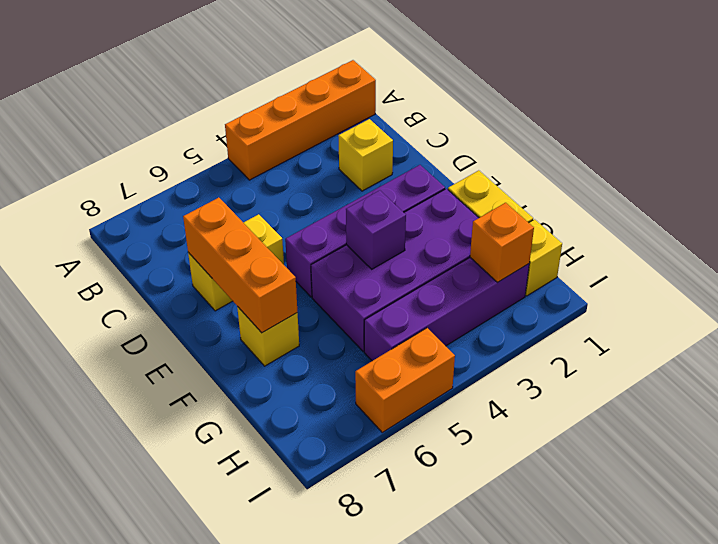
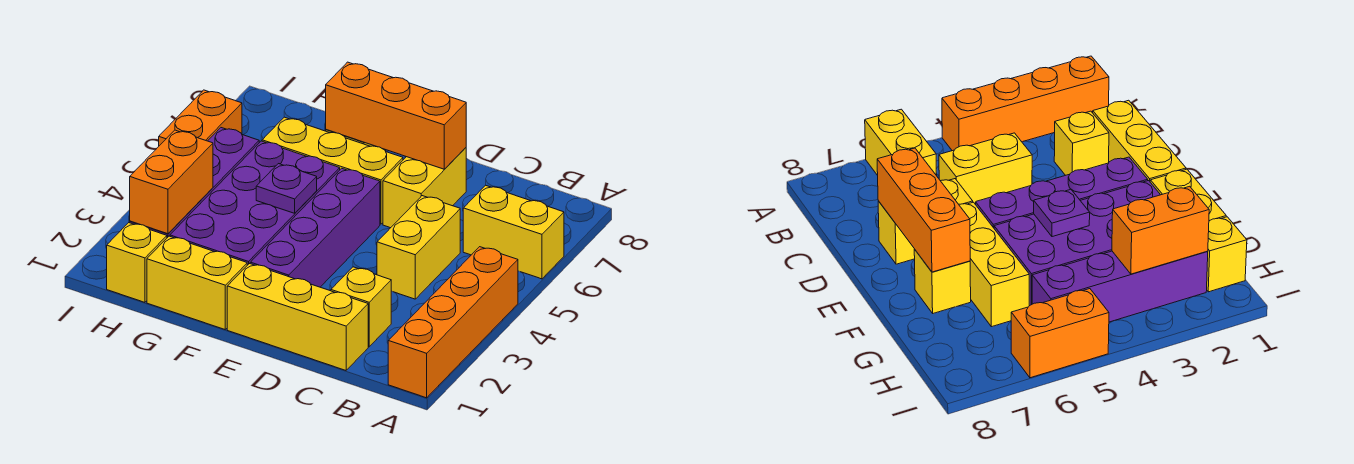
none -> yellow brick A6:B6 level 1
none -> yellow brick C1:E1 level 1
none -> yellow brick C4:C5 level 1
none -> yellow brick E6:G6 level 1
purple brick F4 level 2 -> purple plate F4 level 2
orange brick H2 level 2 -> orange brick H2:H3 level 2

